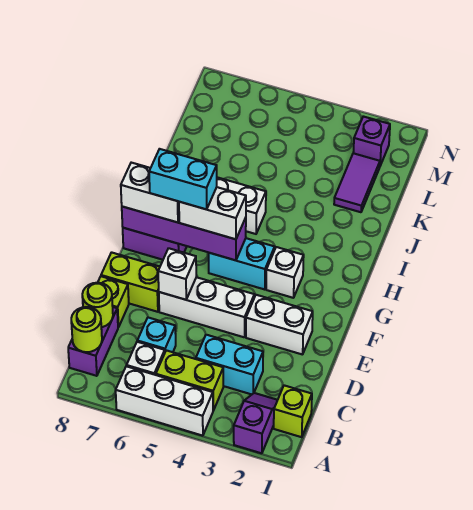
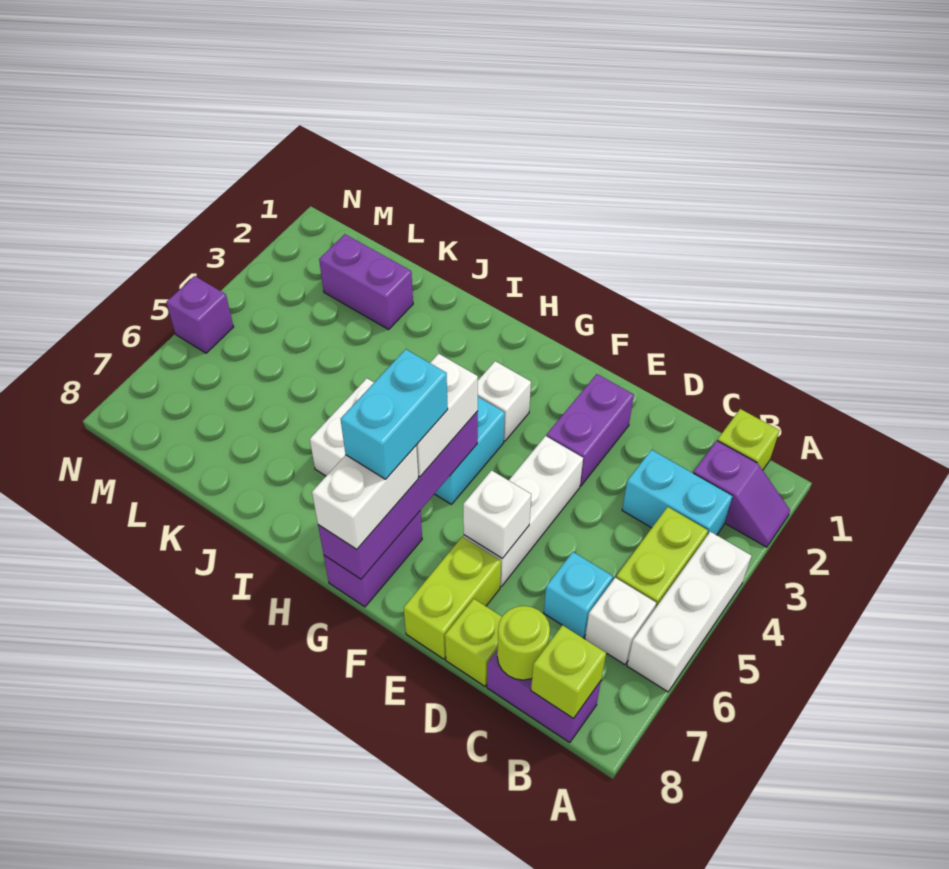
purple slope A2:B2 level 1 top A -> purple slope A2:B2 level 1 top B
lime round brick B8 level 2 -> lime brick B8 level 2
cyan brick C3:C4 level 1 -> cyan brick B3:C3 level 1
white brick E2:E3 level 1 -> purple brick E2:E3 level 1
purple tile K2:L2 level 1 -> purple brick K2:L2 level 1
purple brick M2 level 1 -> purple brick N5 level 1

